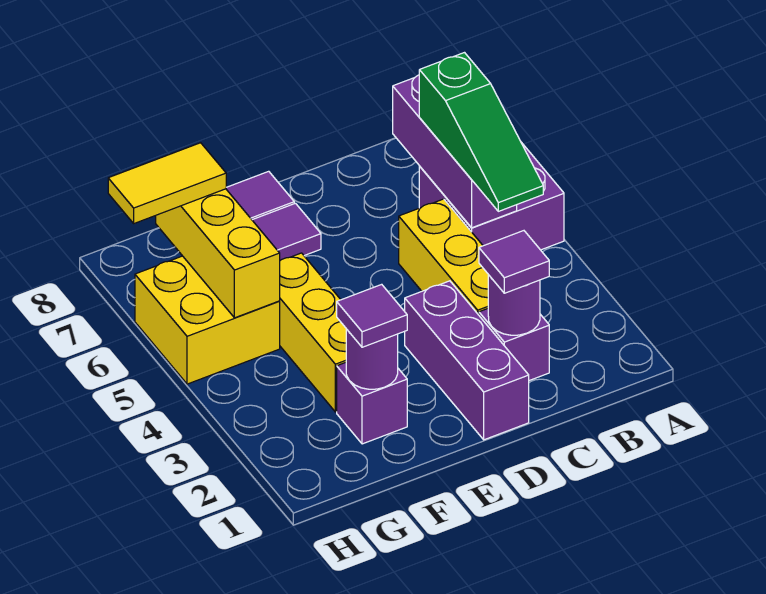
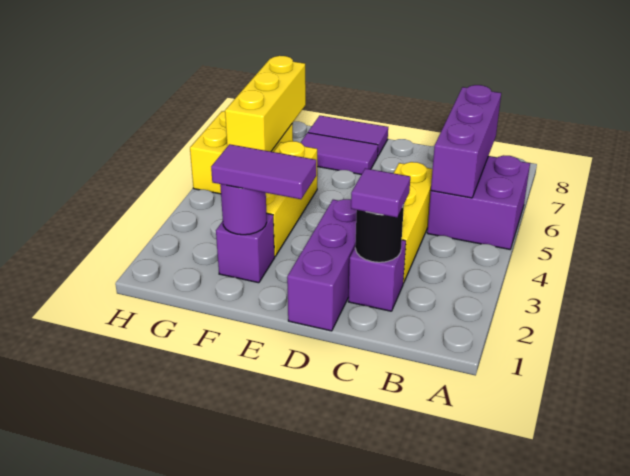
green slope B4:B6 level 3 top 6 -> none
purple round brick C2 level 2 -> black round brick C2 level 2
purple tile F2 level 3 -> purple tile E2:F2 level 3
yellow tile G7:H7 level 3 -> none

